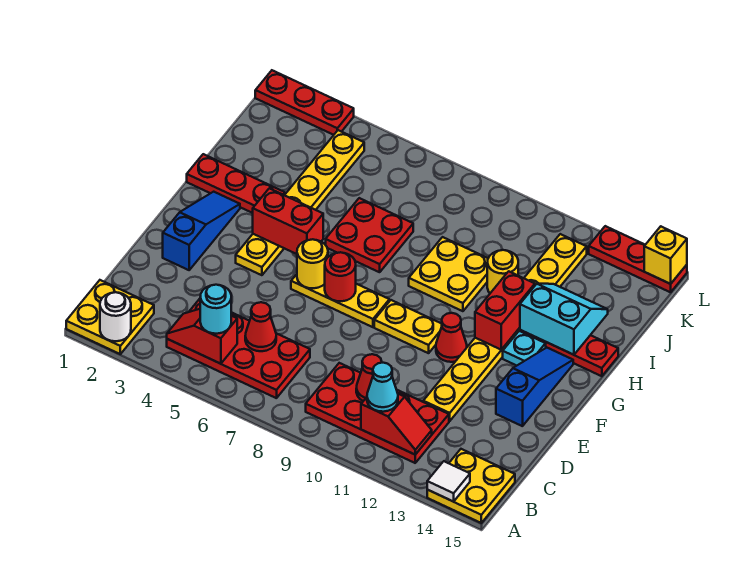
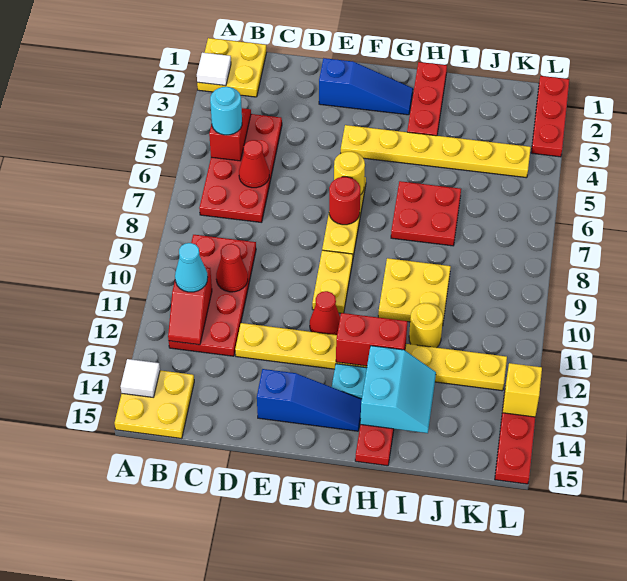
white round brick A2 level 2 -> white tile A2 level 2
red brick G4:G5 level 2 -> none
yellow brick L15 level 2 -> yellow brick L13 level 2

